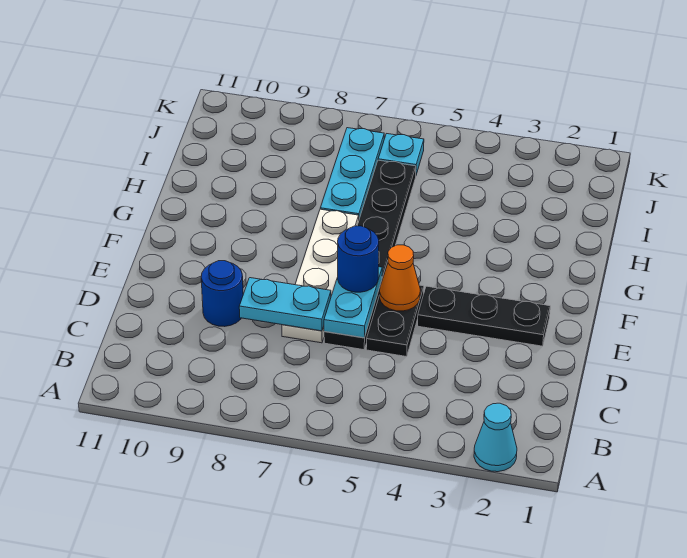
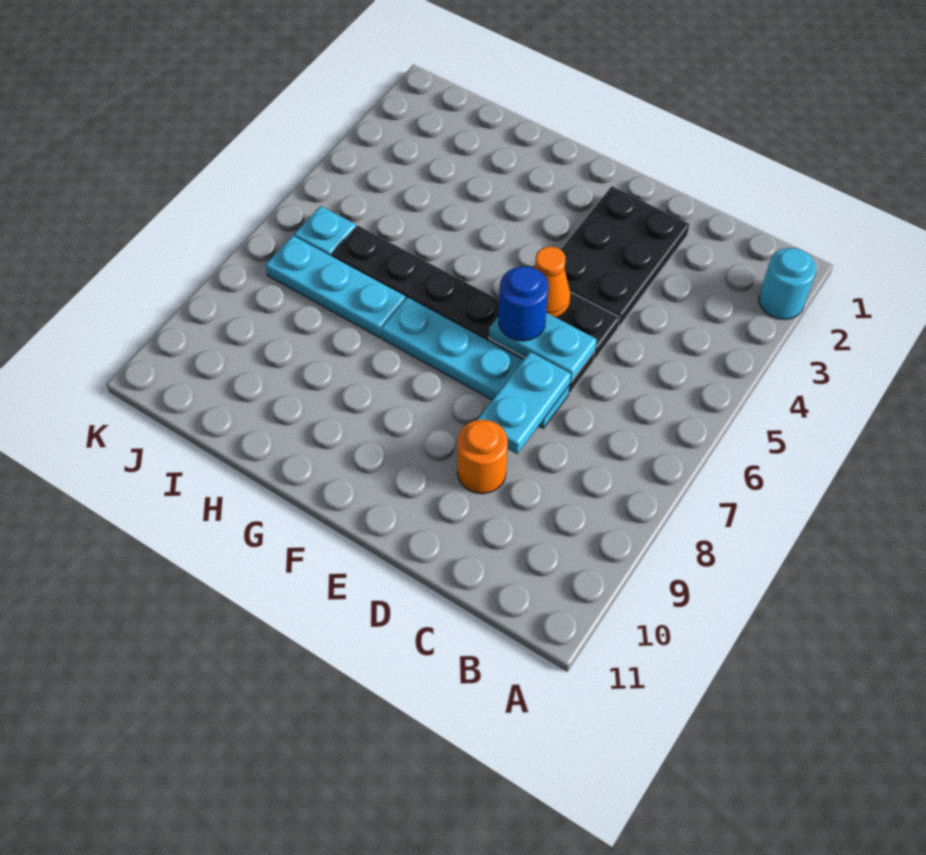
cyan cone A2 level 1 -> cyan round brick A2 level 1
white plate D7:G7 level 1 -> cyan plate D7:G7 level 1
blue round brick D9 level 1 -> orange round brick D9 level 1
black plate E2:E4 level 1 -> black plate D2:E4 level 1

